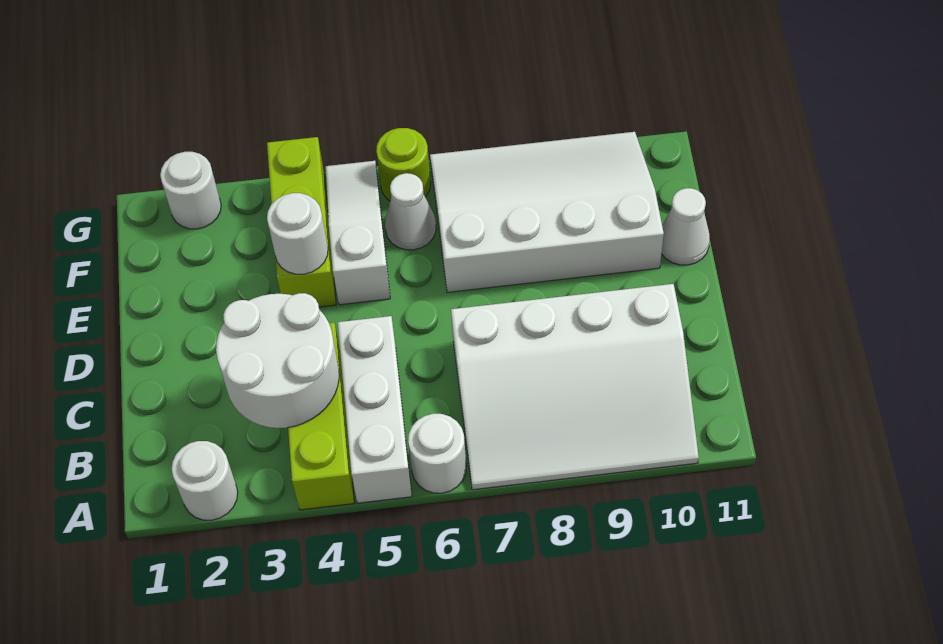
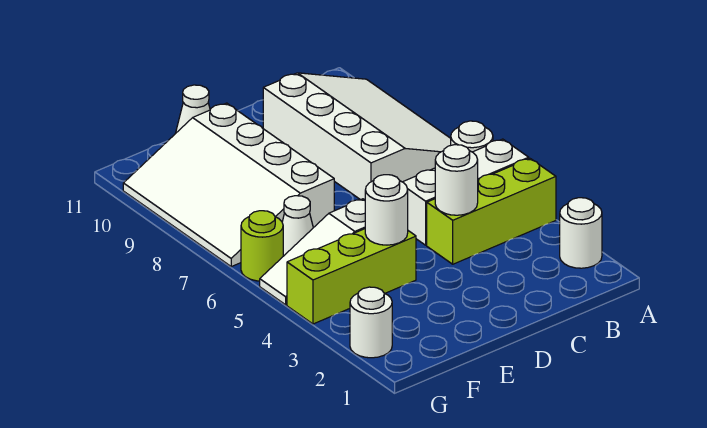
white round brick B3:C4 level 2 -> white round brick C4 level 2

